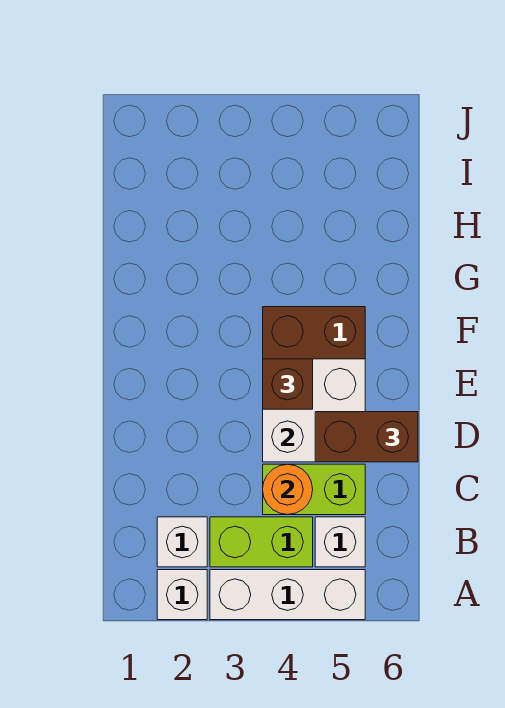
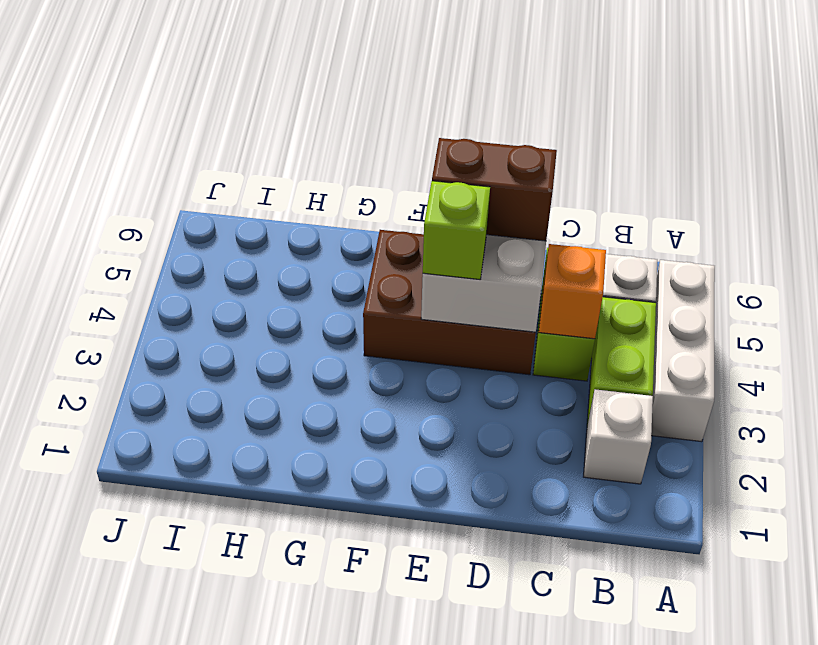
white brick A2 level 1 -> none
orange round brick C4 level 2 -> orange brick C4 level 2
brown brick D5:D6 level 3 -> brown brick D5:E5 level 3
brown brick E4 level 3 -> lime brick E4 level 3

